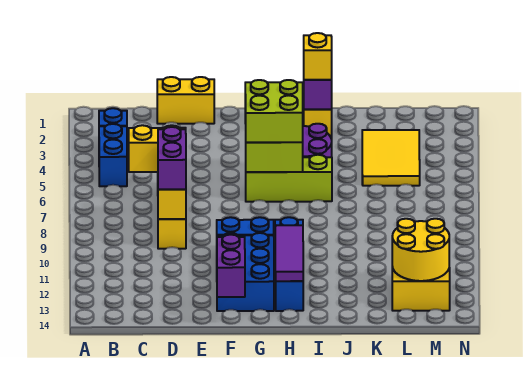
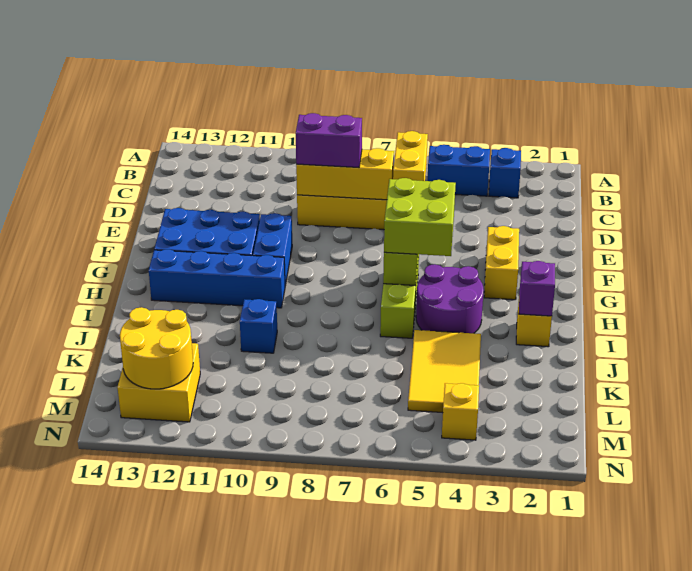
yellow brick D1:E1 level 1 -> yellow brick F3:G3 level 1
purple brick F13:F14 level 2 -> none
purple tile H11:H13 level 2 -> none
yellow brick I2 level 3 -> yellow brick M4 level 1
none -> blue brick J10 level 1
yellow tile K3:L5 level 1 -> yellow tile J4:L5 level 1

